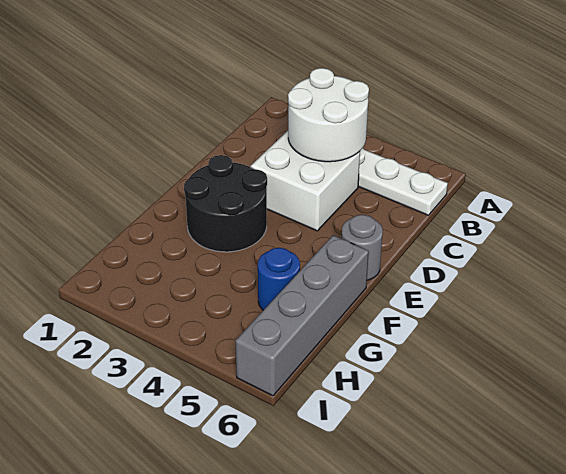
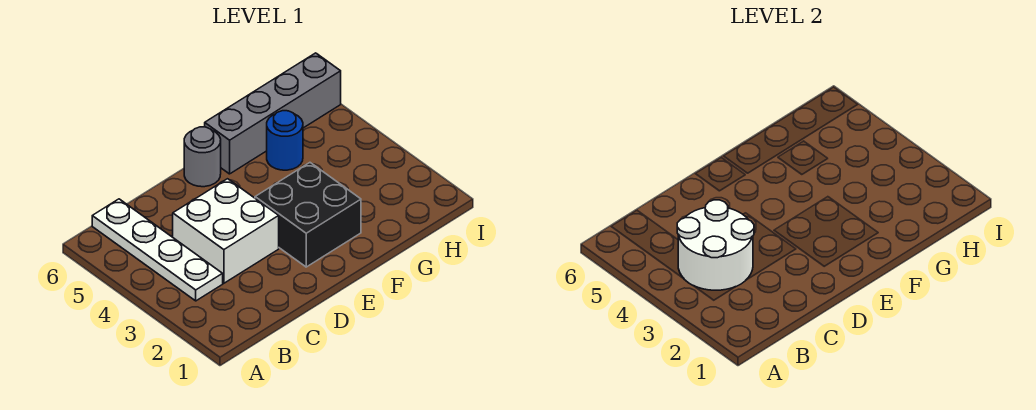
black round brick E2:F3 level 1 -> black brick E2:F3 level 1

